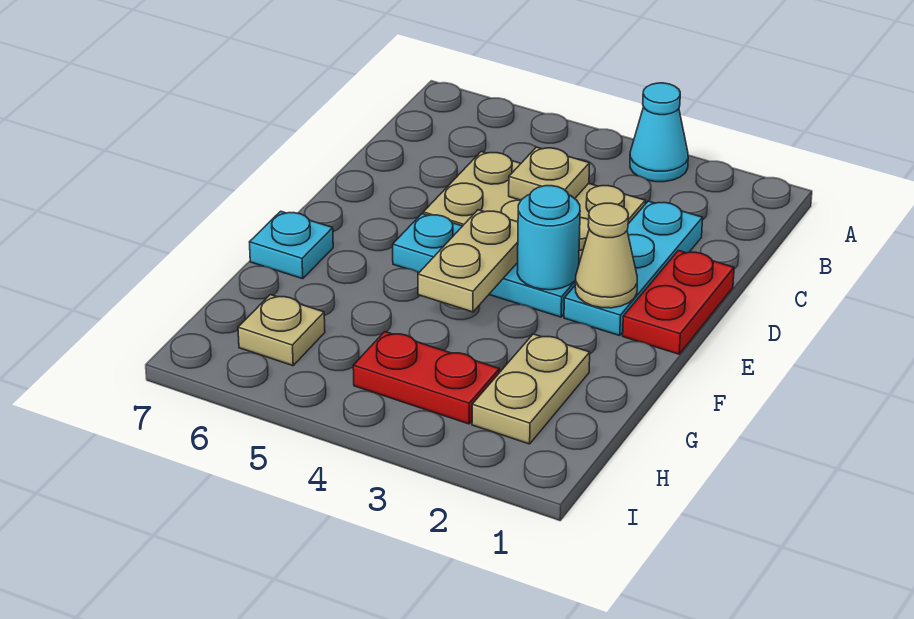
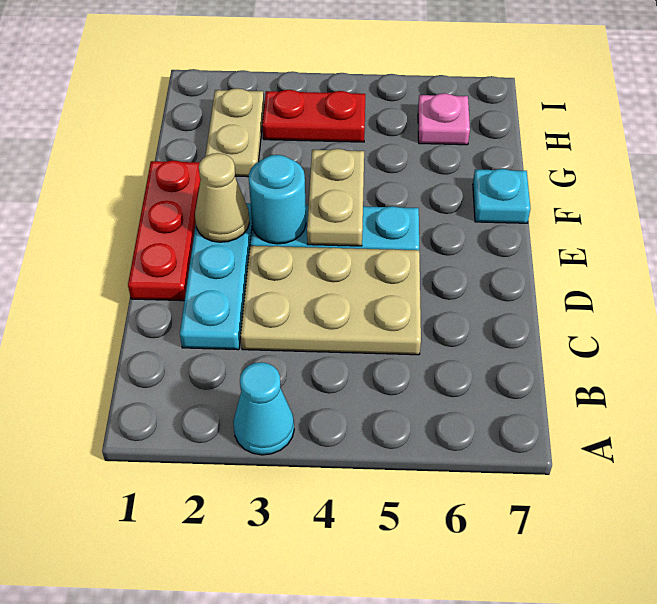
tan plate C4 level 2 -> none
red plate D1:E1 level 1 -> red plate D1:F1 level 1
tan plate H6 level 1 -> pink plate H6 level 1

